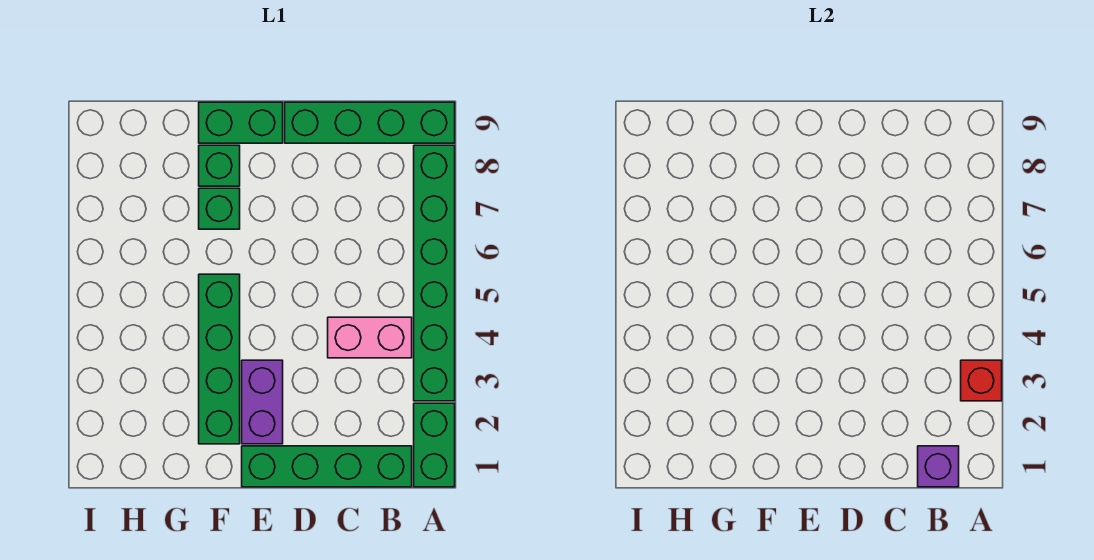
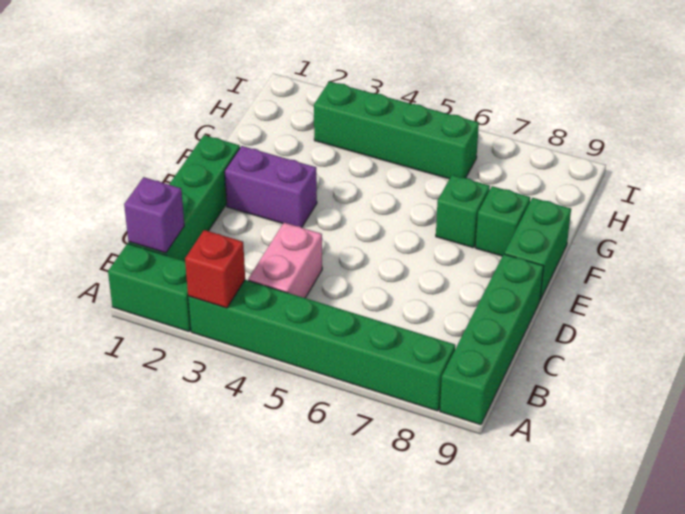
green brick F2:F5 level 1 -> green brick H3:H6 level 1

